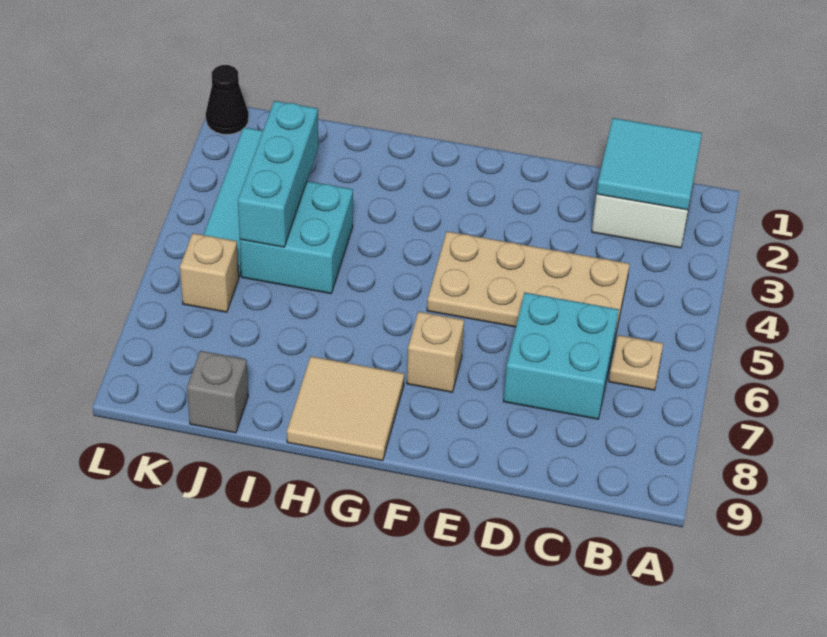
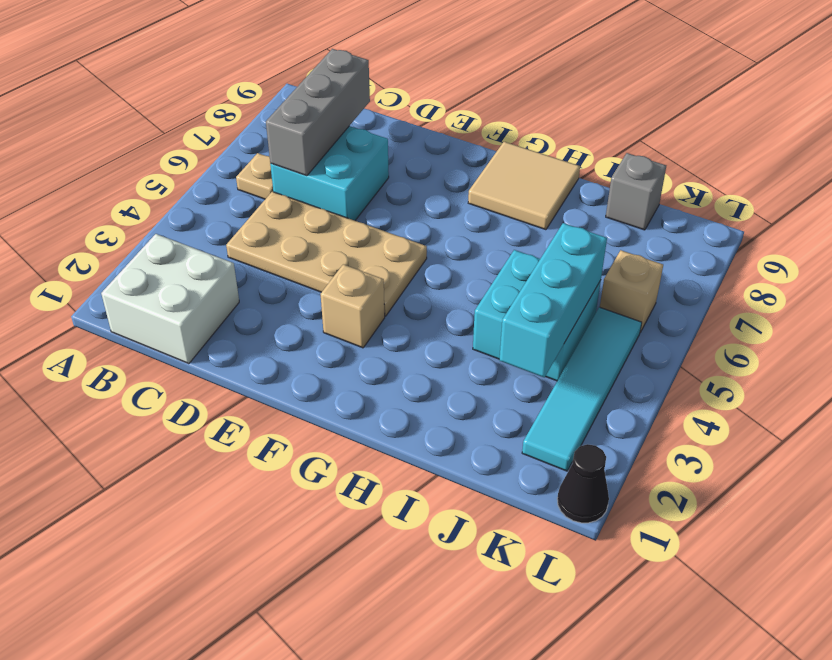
cyan tile B1:C2 level 2 -> none
none -> grey brick C6:C8 level 2
tan brick F7 level 1 -> tan brick F3 level 1

